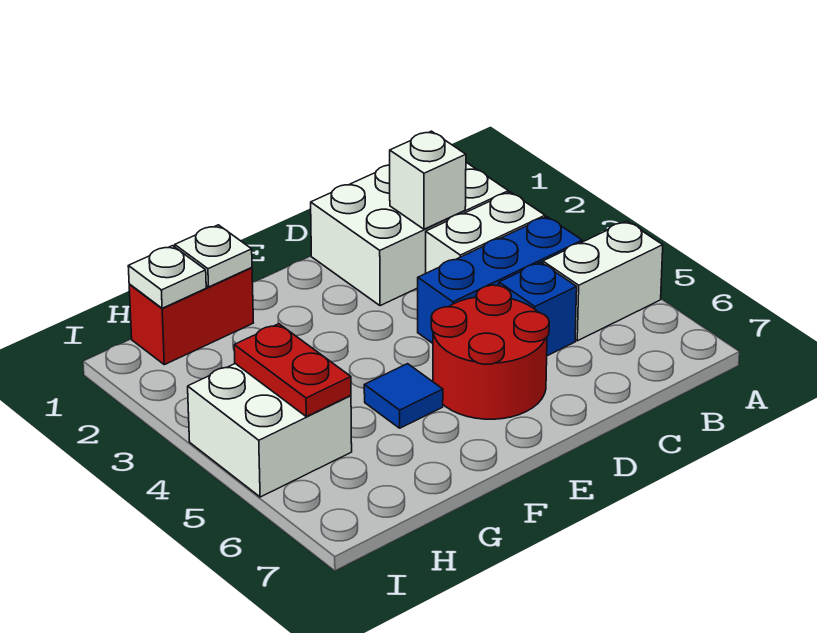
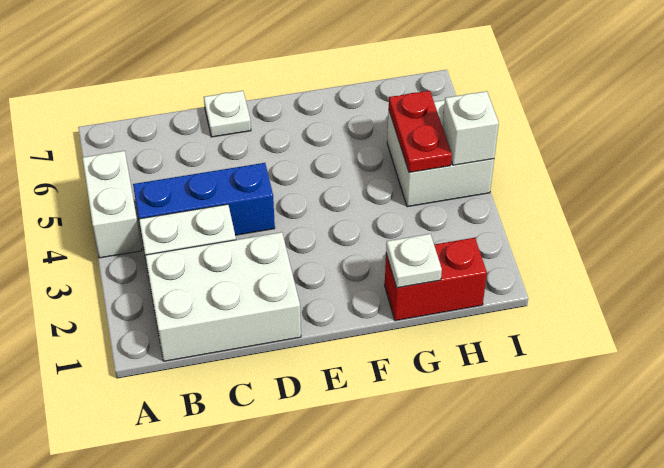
white brick A5:B5 level 1 -> white brick A4:A5 level 1
white brick C2 level 2 -> white brick I4 level 2
blue brick C5 level 1 -> none
red round brick D5:E6 level 1 -> none
blue tile F5 level 1 -> none
white plate H1 level 2 -> white plate D7 level 1

